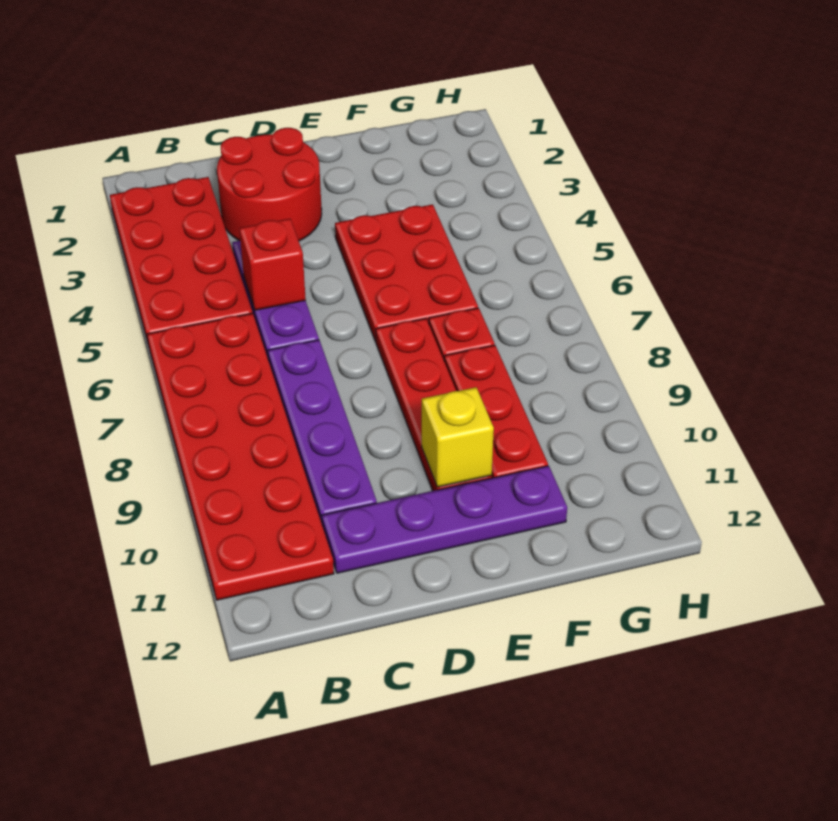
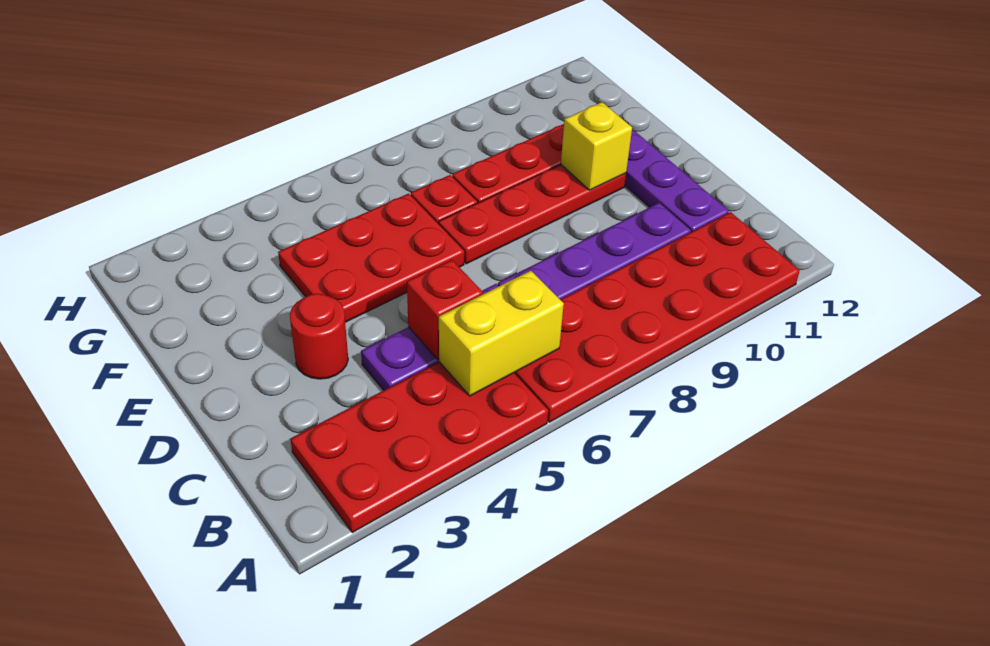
none -> yellow brick B5:B6 level 2
red round brick C2:D3 level 1 -> red round brick D3 level 1

